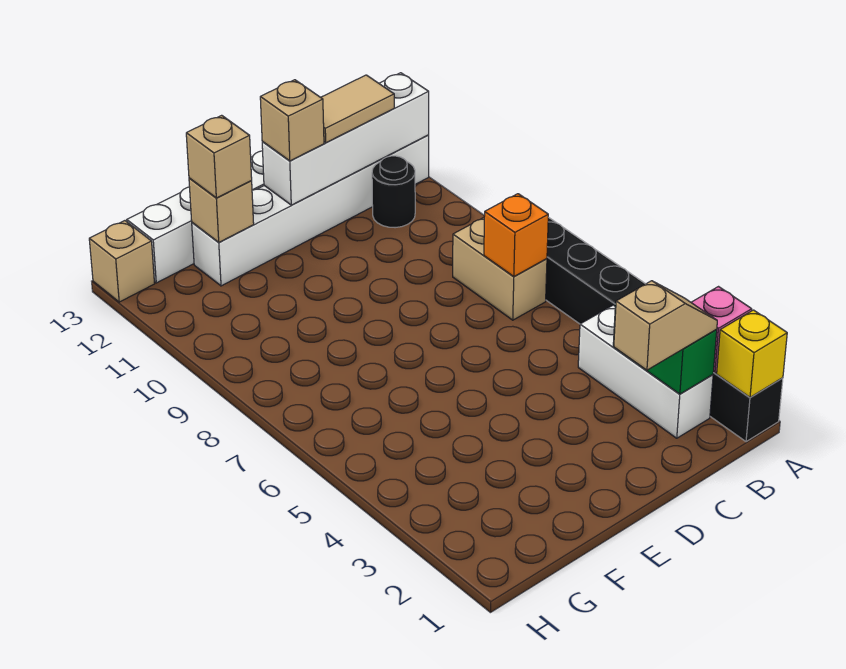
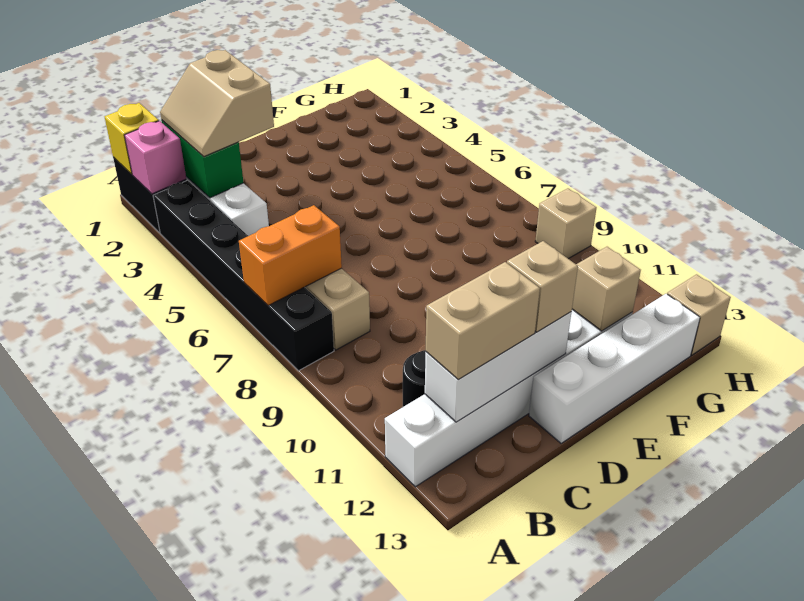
white brick A12:D12 level 2 -> white brick B12:D12 level 2
tan slope B2:C2 level 3 top C -> tan slope B2:C3 level 3 top C
orange brick B7 level 2 -> orange brick A7:B7 level 2
tan tile B12:C12 level 3 -> tan brick B12:C12 level 3
tan brick F12 level 3 -> tan brick H9 level 1

